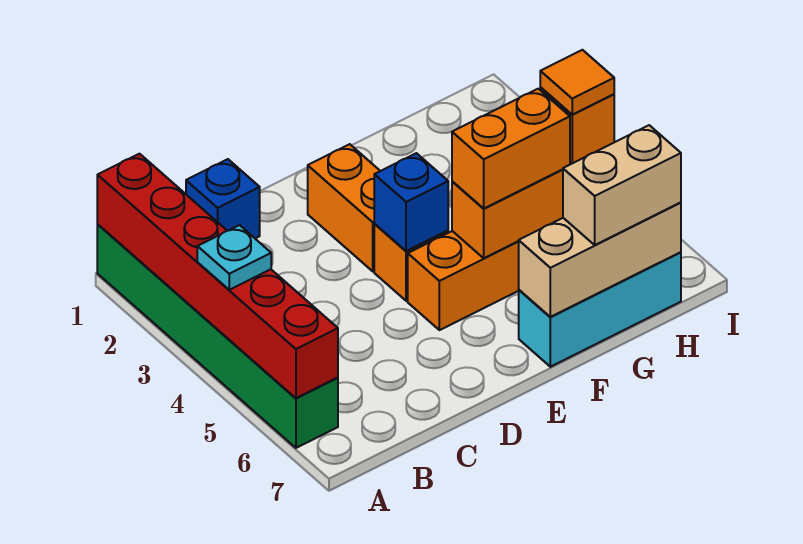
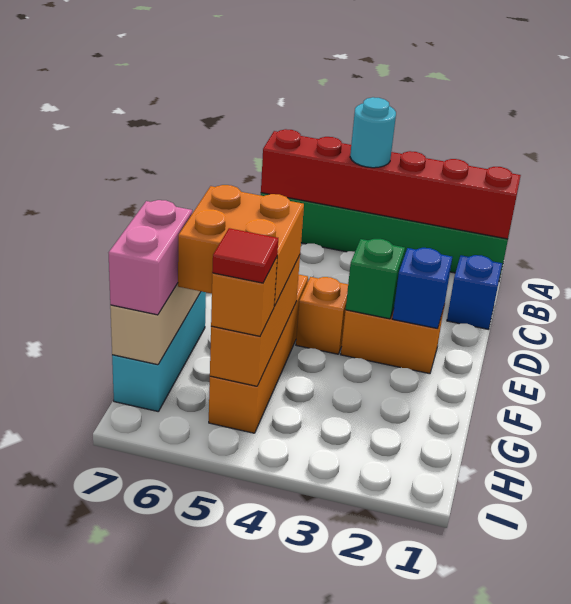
cyan plate A4 level 3 -> cyan round brick A4 level 3
none -> green brick E3 level 2
blue brick E4 level 2 -> blue brick E2 level 2
orange brick F5:G5 level 3 -> orange brick F5:G6 level 3
tan brick G7:H7 level 3 -> pink brick G7:H7 level 3
orange tile H5 level 4 -> red tile H5 level 4

